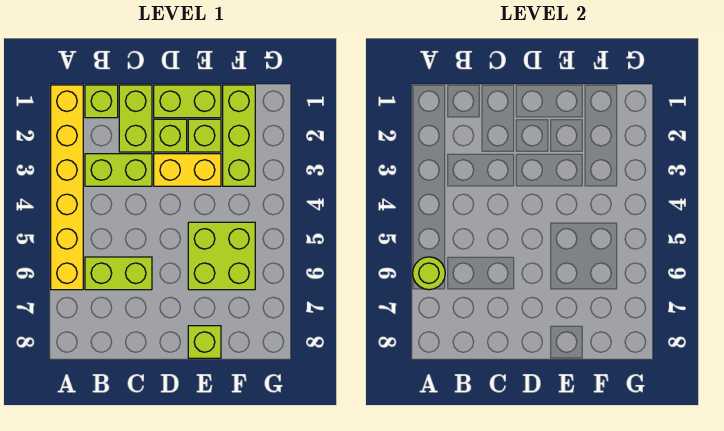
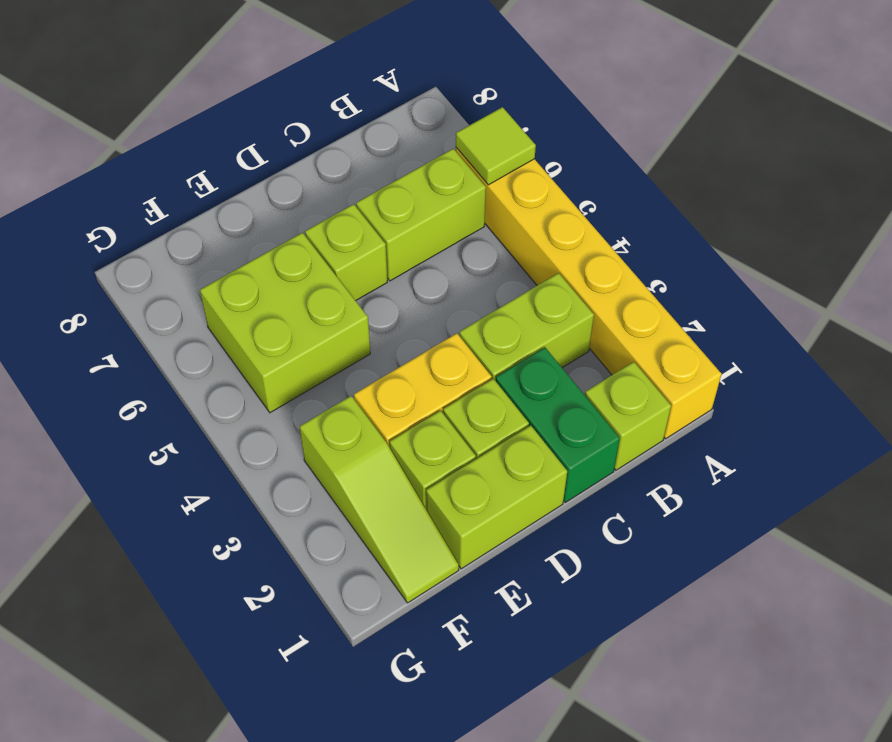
lime round brick A6 level 2 -> lime tile A6 level 2
lime brick C1:C2 level 1 -> green brick C1:C2 level 1
lime brick E8 level 1 -> lime brick D6 level 1
lime brick F1:F3 level 1 -> lime slope F1:F3 level 1 top 3

